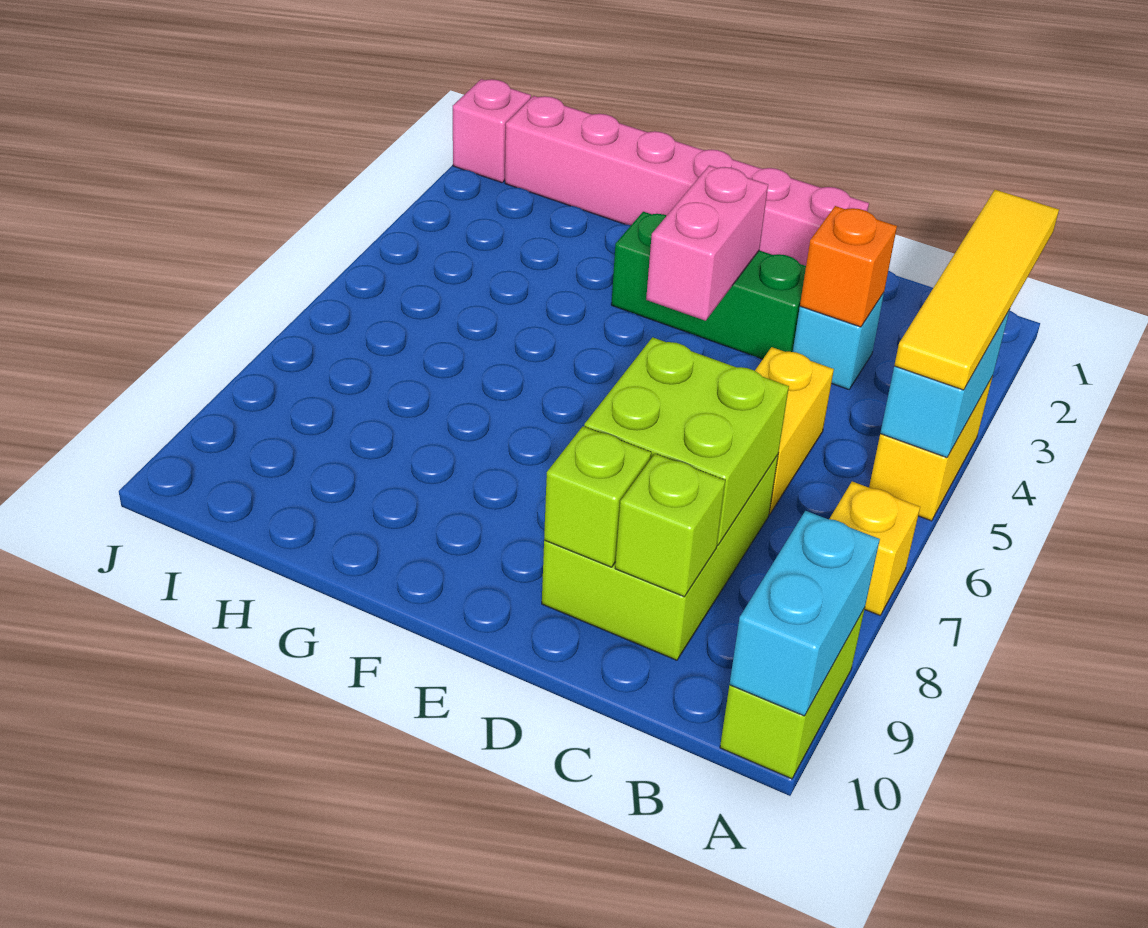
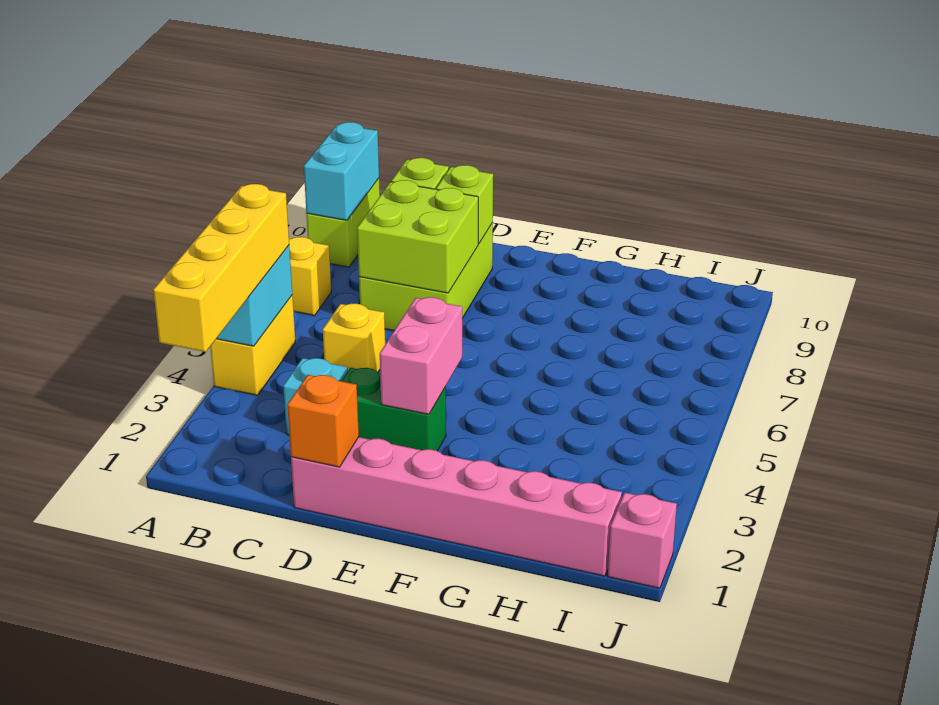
yellow tile A2:A5 level 3 -> yellow brick A2:A5 level 3
orange brick C3 level 2 -> orange brick D1 level 2
yellow brick C5:C6 level 1 -> yellow brick C5 level 1
green brick D3:F3 level 1 -> green brick D3:E3 level 1

